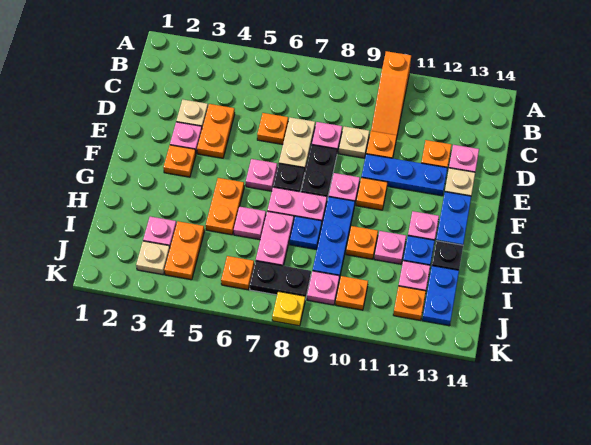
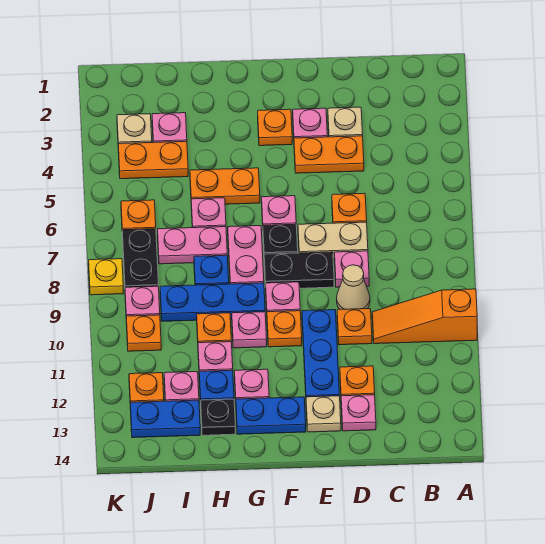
tan plate D9 level 1 -> tan cone D9 level 1
none -> pink plate G10 level 1

